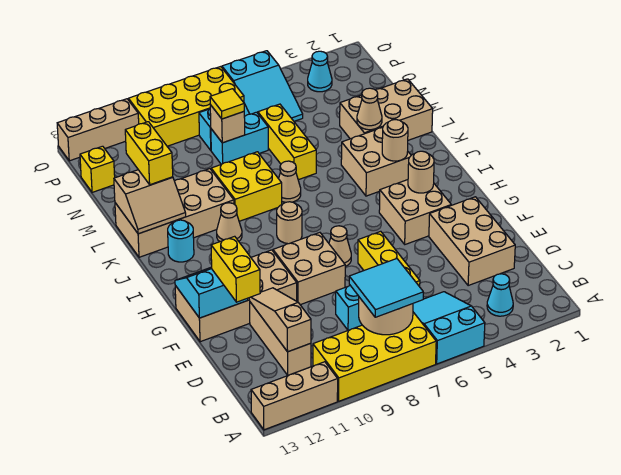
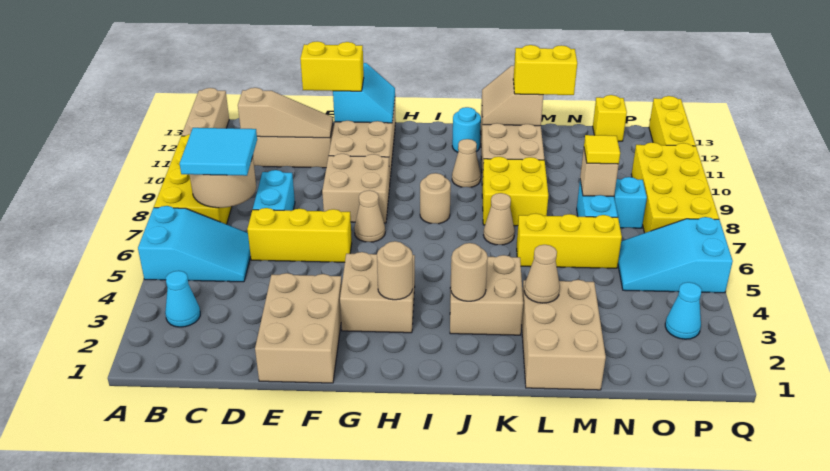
tan brick D2:F3 level 1 -> tan brick E1:F3 level 1
tan brick Q11:Q13 level 1 -> yellow brick Q11:Q13 level 1

